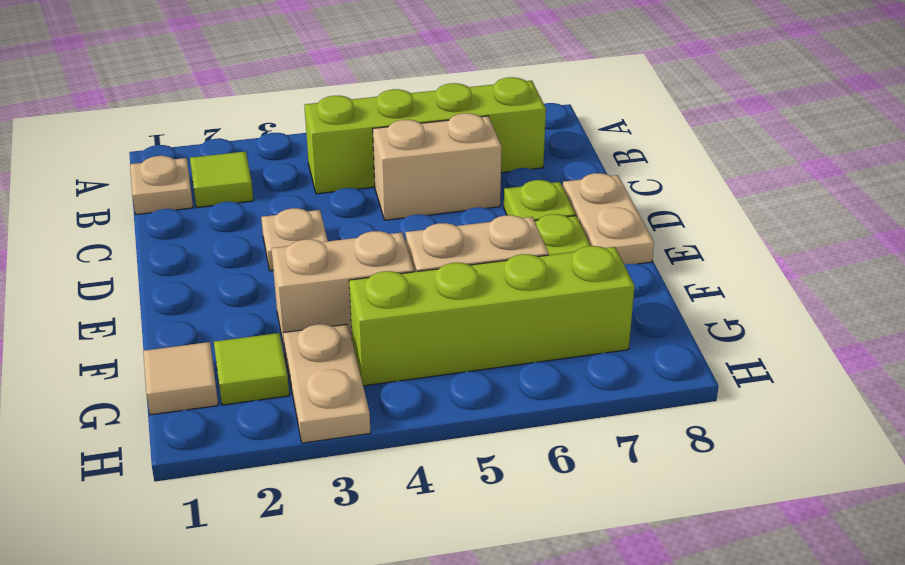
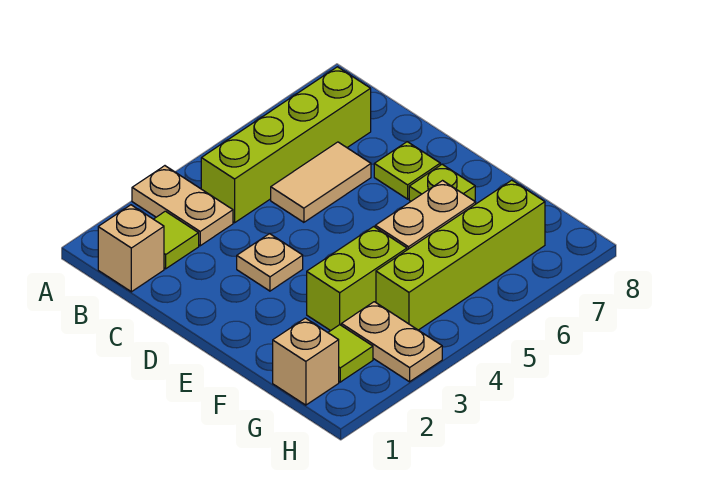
tan plate B1 level 1 -> tan brick B1 level 1
tan brick C5:C6 level 1 -> tan tile C5:C6 level 1
tan plate D8:E8 level 1 -> tan plate A3:B3 level 1
tan brick F3:F4 level 1 -> lime brick F3:F4 level 1
tan tile G1 level 1 -> tan brick G1 level 1

